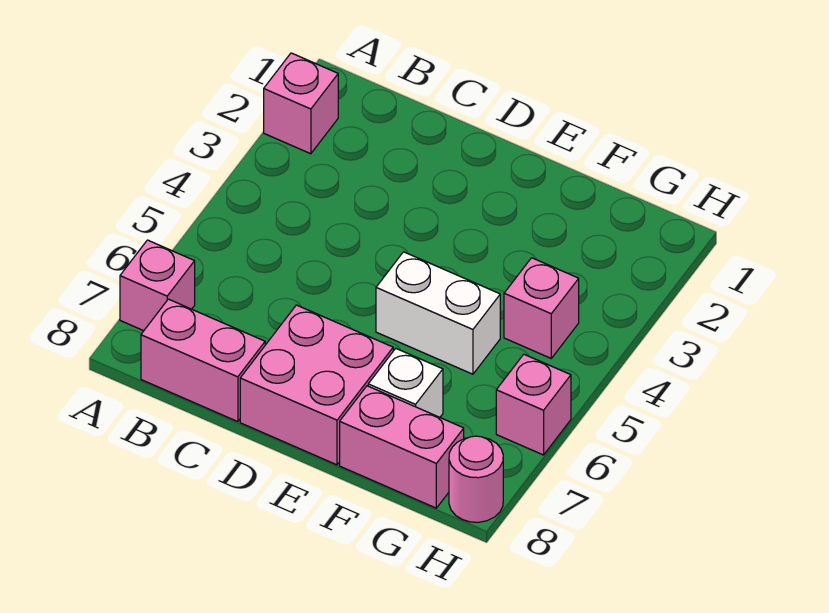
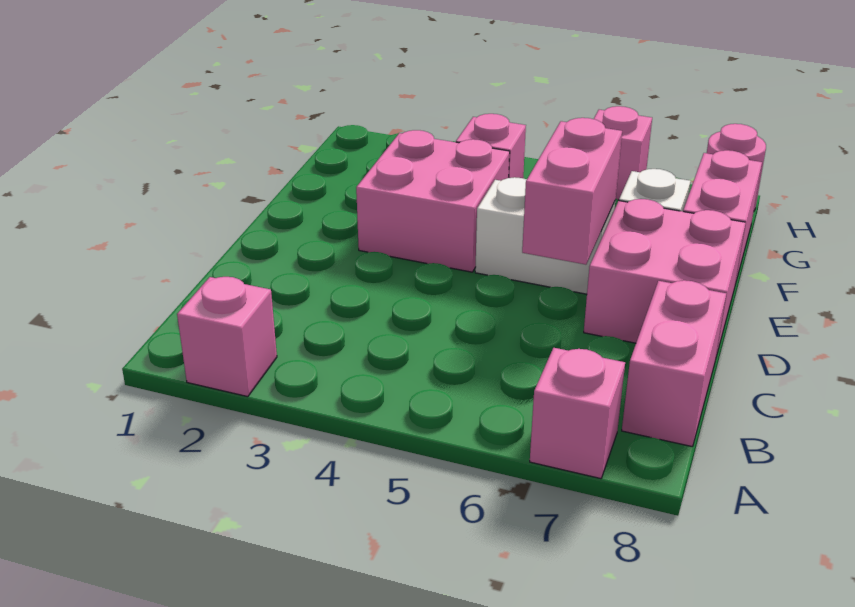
none -> pink brick D6:E6 level 2
none -> pink brick E3:F4 level 1
white brick E5:F5 level 1 -> white brick E5:E6 level 1

